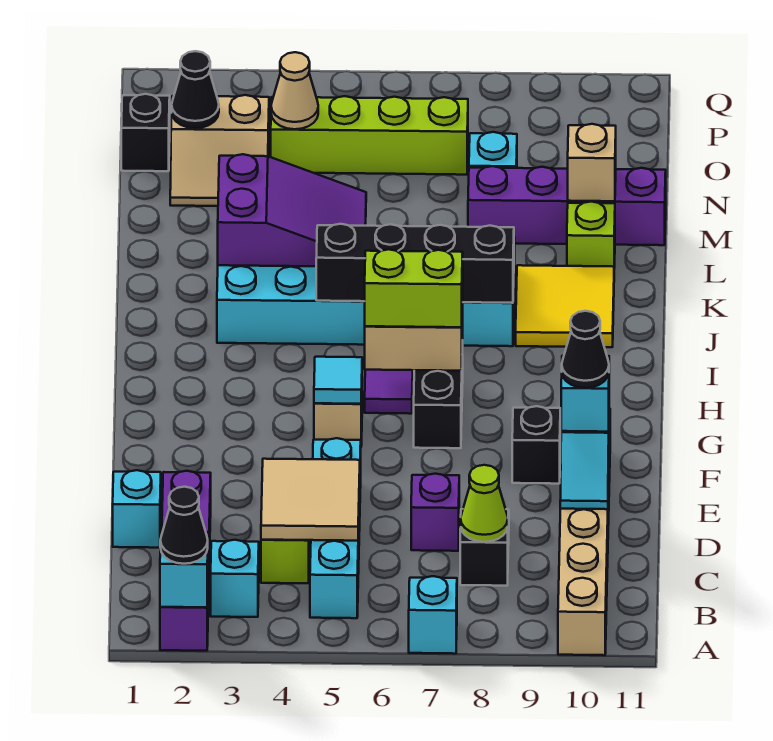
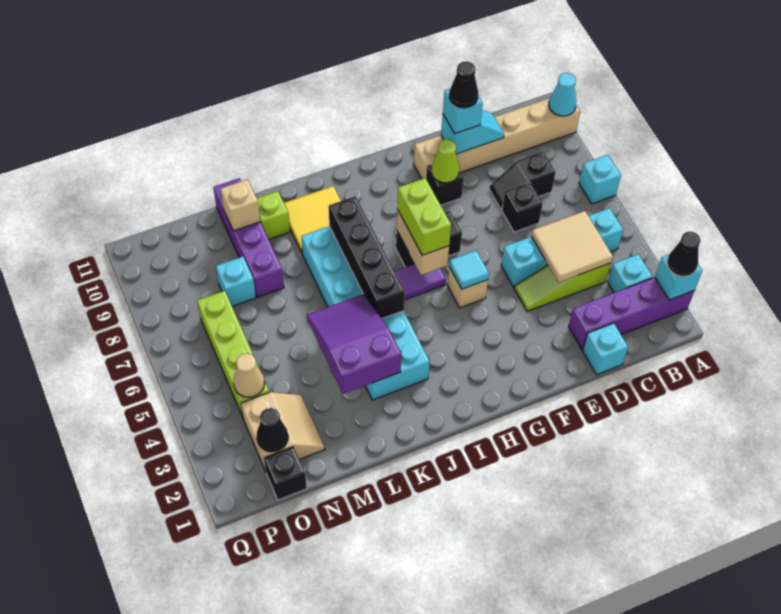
none -> cyan cone A10 level 2
lime cone C8 level 2 -> lime cone F9 level 2
purple brick D7 level 1 -> black brick D7 level 1

